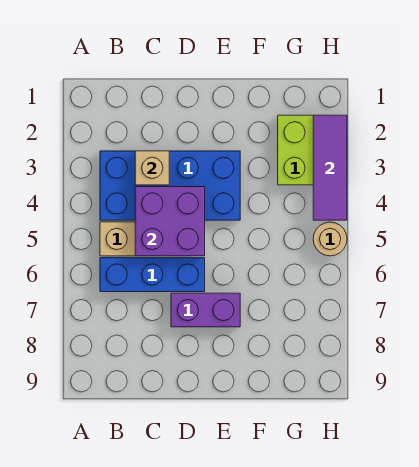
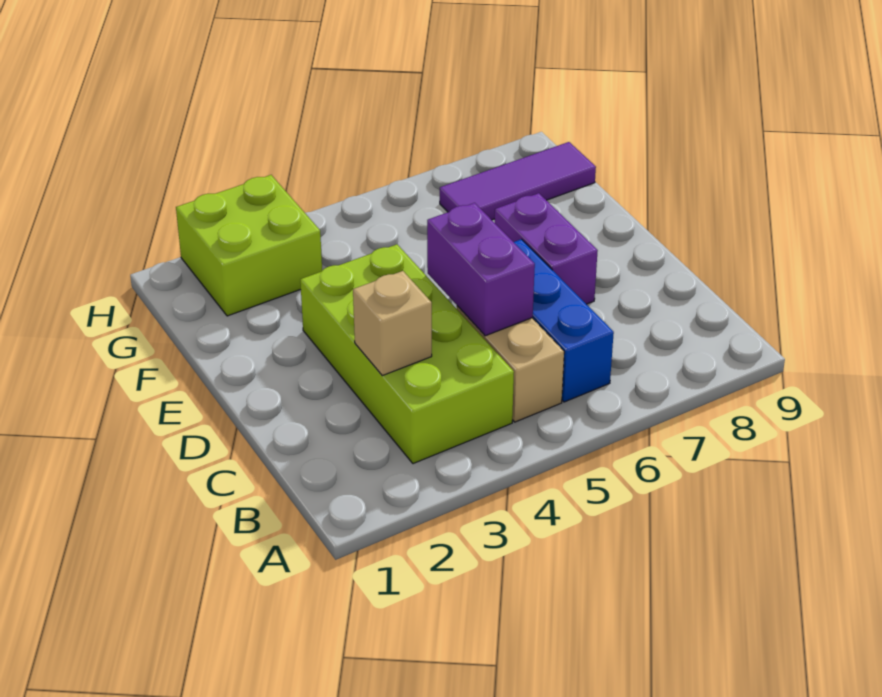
blue brick B3:E4 level 1 -> lime brick B3:E4 level 1
purple brick C4:D5 level 2 -> purple brick C5:D5 level 2
purple tile H2:H4 level 2 -> purple tile G7:G9 level 1
tan round brick H5 level 1 -> none

